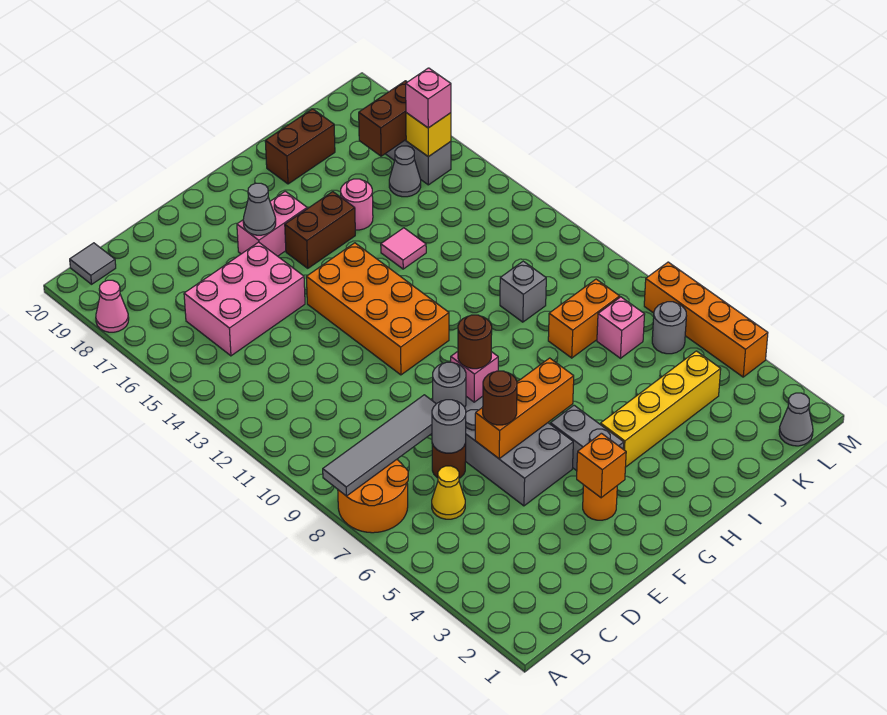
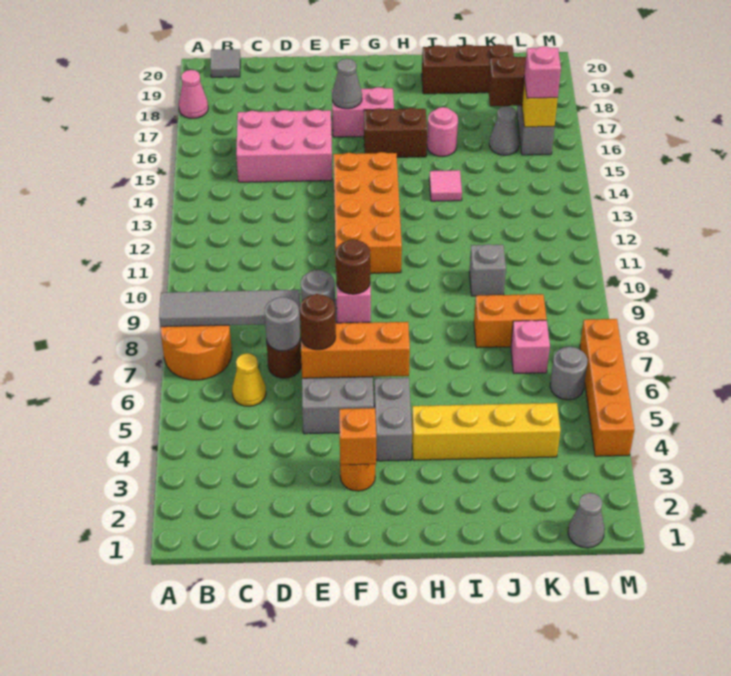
brown brick I19:J19 level 1 -> brown brick I19:K19 level 1

